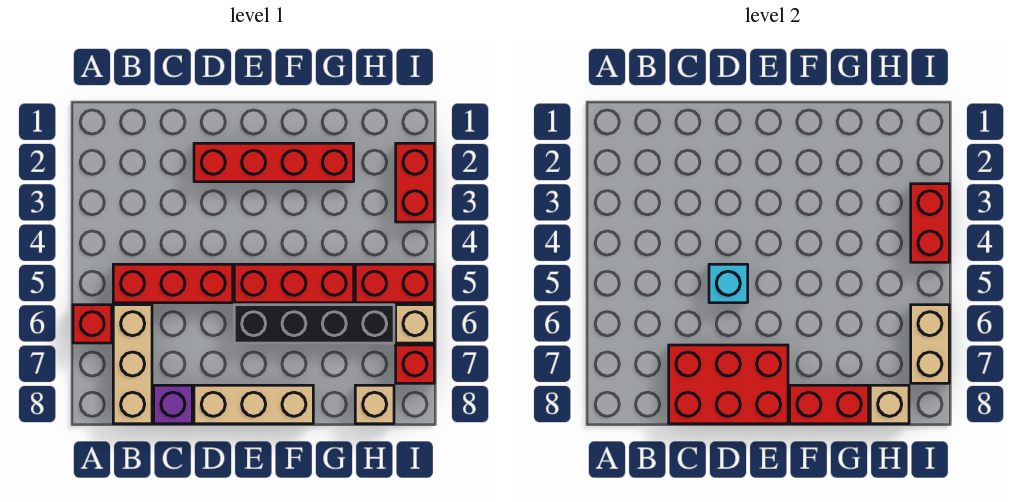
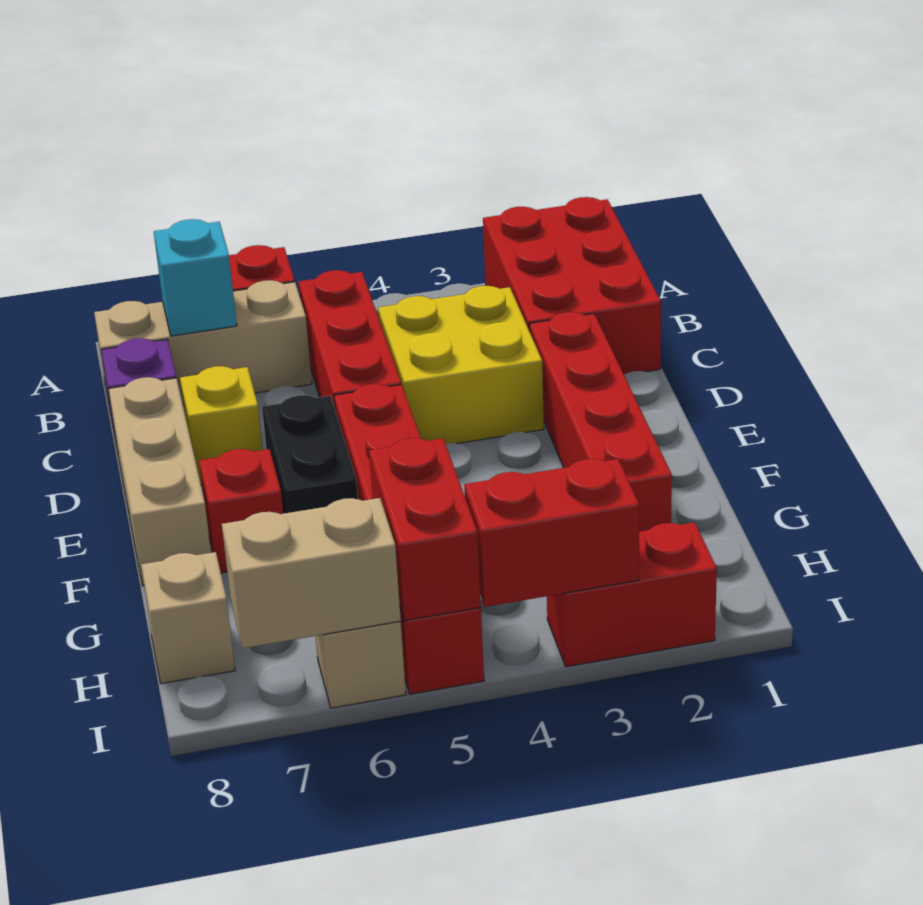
none -> yellow brick C3:D4 level 1
red brick C7:E8 level 2 -> red brick A1:C2 level 1
cyan brick D5 level 2 -> cyan brick B7 level 2
none -> yellow brick D7 level 1
black brick E6:H6 level 1 -> black brick E6:F6 level 1
red brick F8:G8 level 2 -> red brick H5:I5 level 2
tan brick H8 level 2 -> none
red brick I7 level 1 -> red brick F7 level 1

